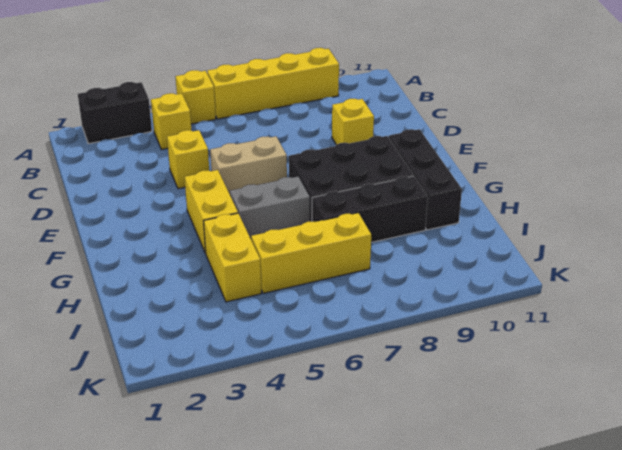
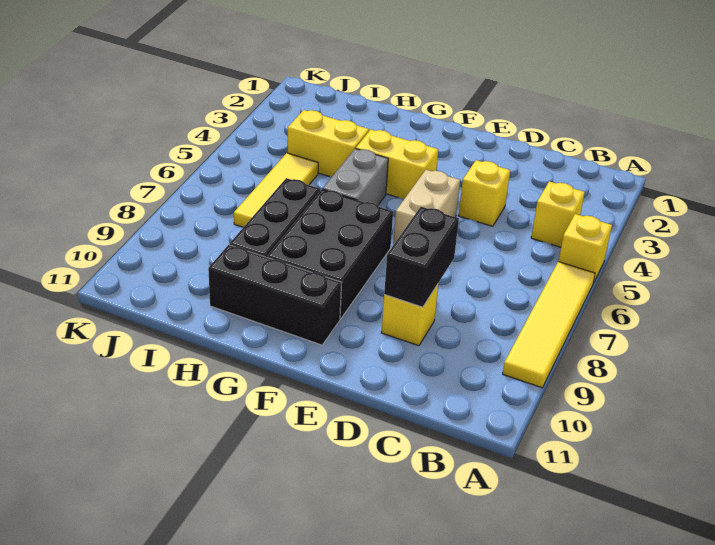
black brick A2:A3 level 1 -> black brick D8:D9 level 2
yellow brick A6:A9 level 1 -> yellow tile A6:A9 level 1
yellow brick I5:I7 level 1 -> yellow tile I5:I7 level 1

